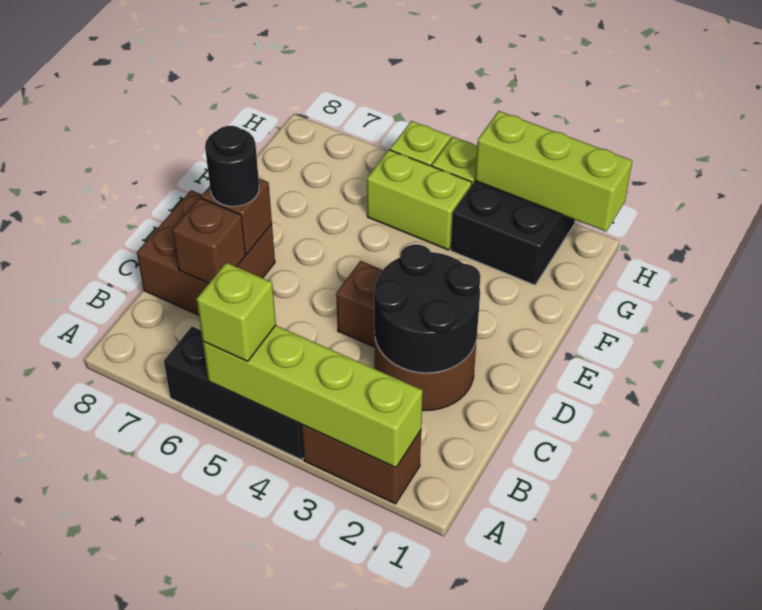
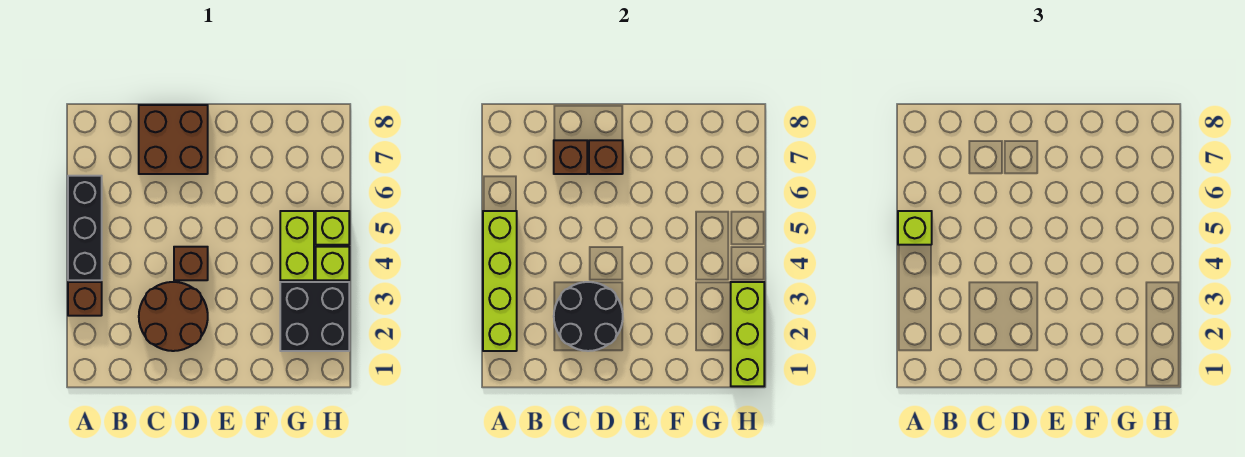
brown brick A2:A3 level 1 -> brown brick A3 level 1
black round brick D7 level 3 -> none

